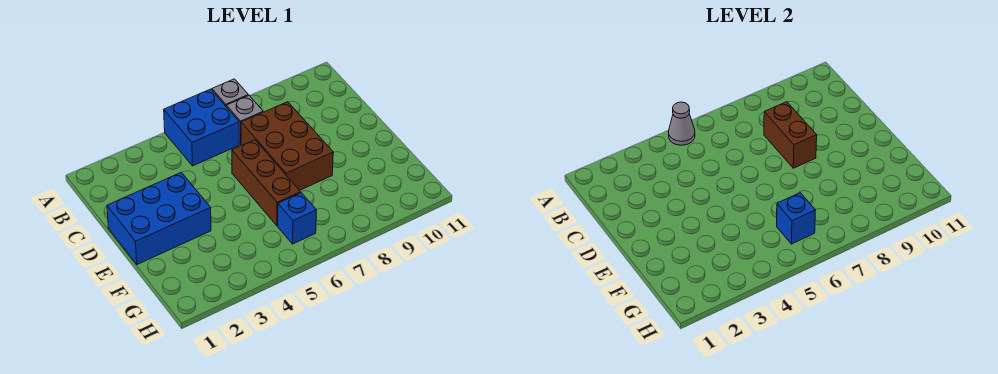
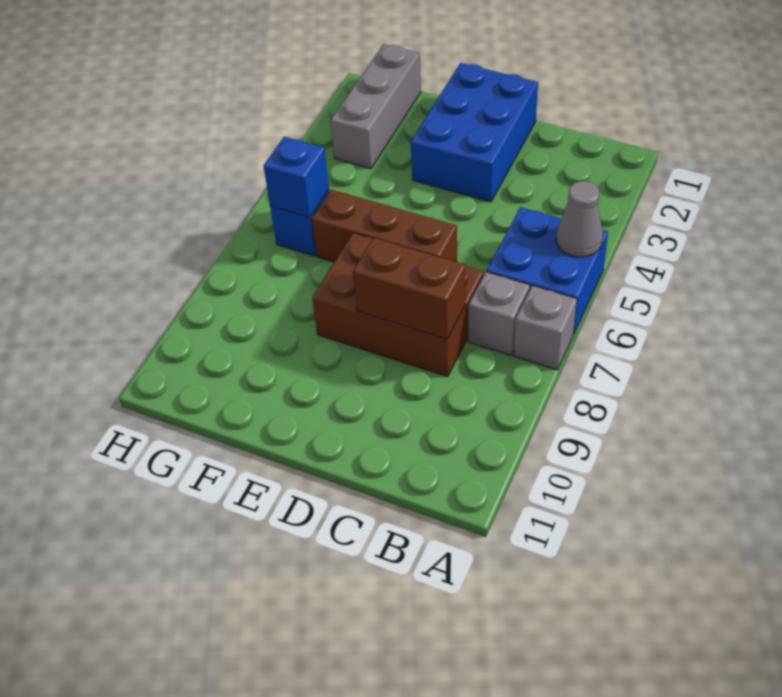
none -> grey brick G1:G3 level 1

